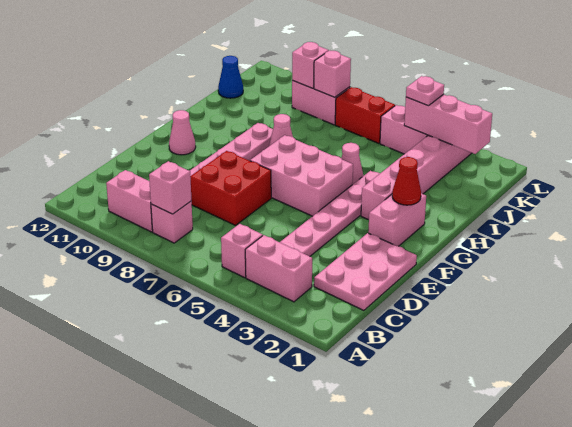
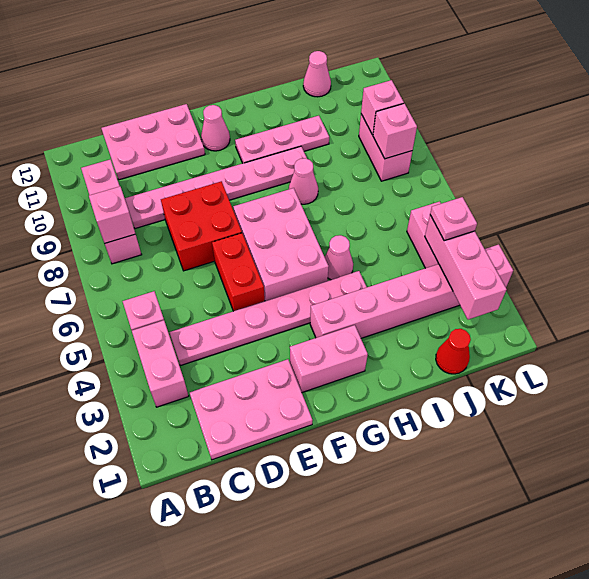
none -> pink plate C11:E12 level 1
red cone G2 level 2 -> red cone J1 level 1
none -> pink plate G10:I10 level 1
blue cone J12 level 1 -> pink cone J12 level 1
red brick K6:K7 level 1 -> red brick E5:E6 level 1

